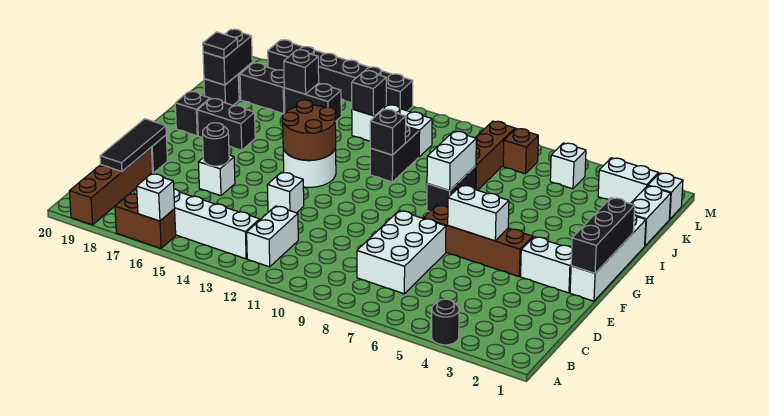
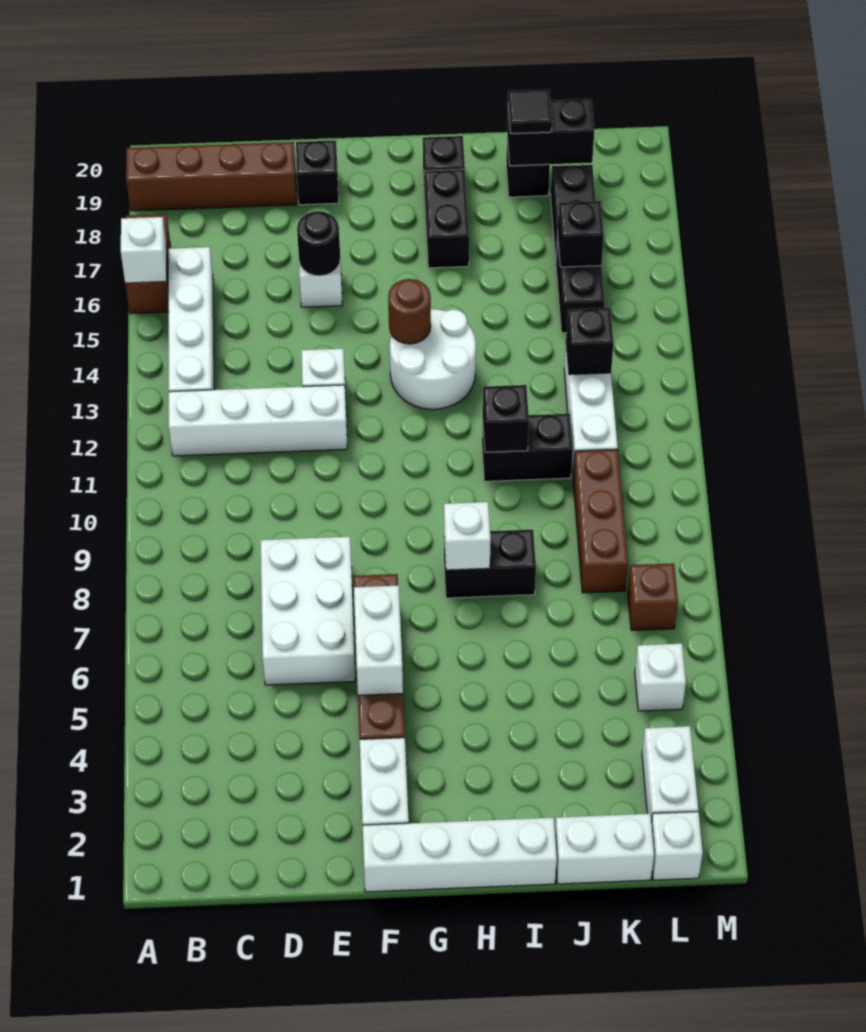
black round brick A4 level 1 -> none
white brick B12:C12 level 1 -> white brick B12:E12 level 1
white brick C7:E8 level 1 -> white brick D6:E8 level 1
black tile C19:E19 level 2 -> none
black brick F1:H1 level 2 -> none
brown round brick G13:H14 level 2 -> brown round brick G14 level 2
white brick H8:I8 level 2 -> white brick H8 level 2
brown brick J8:L8 level 1 -> brown brick K8:K10 level 1
black brick M13:M18 level 1 -> none

